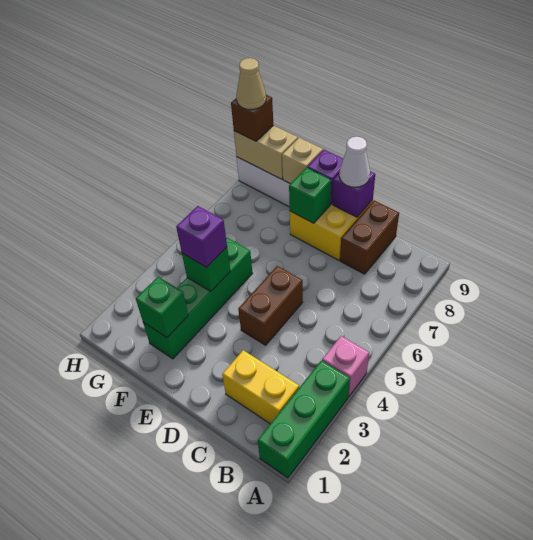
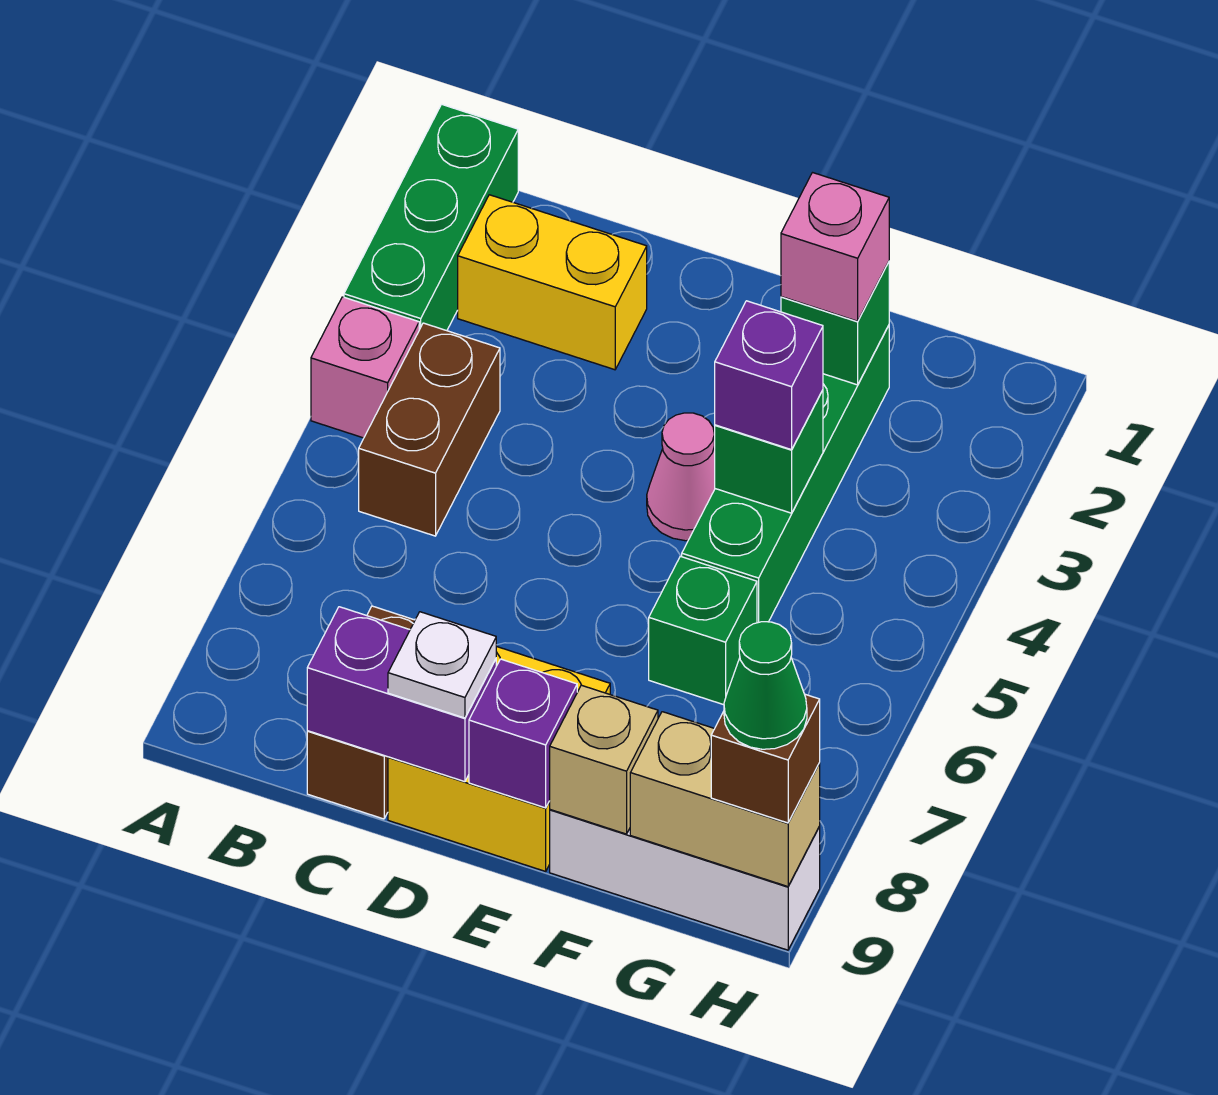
brown brick D4:D5 level 1 -> brown brick B4:B5 level 1
purple brick D9 level 2 -> purple brick C9:D9 level 2
white cone D9 level 3 -> white plate D9 level 3
none -> pink cone E4 level 1
green brick E8 level 2 -> green brick F6 level 1
none -> pink brick F2 level 3
tan cone H9 level 4 -> green cone H9 level 4

